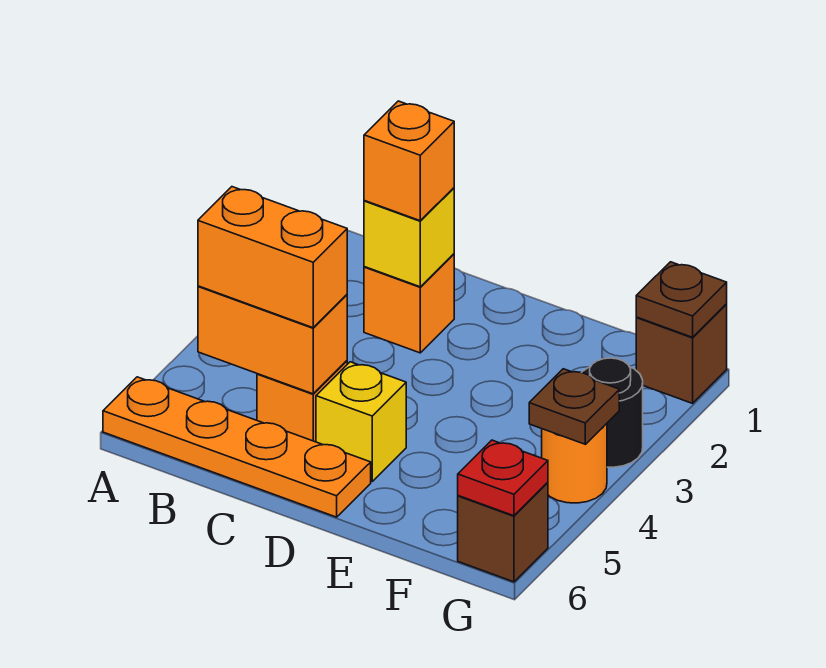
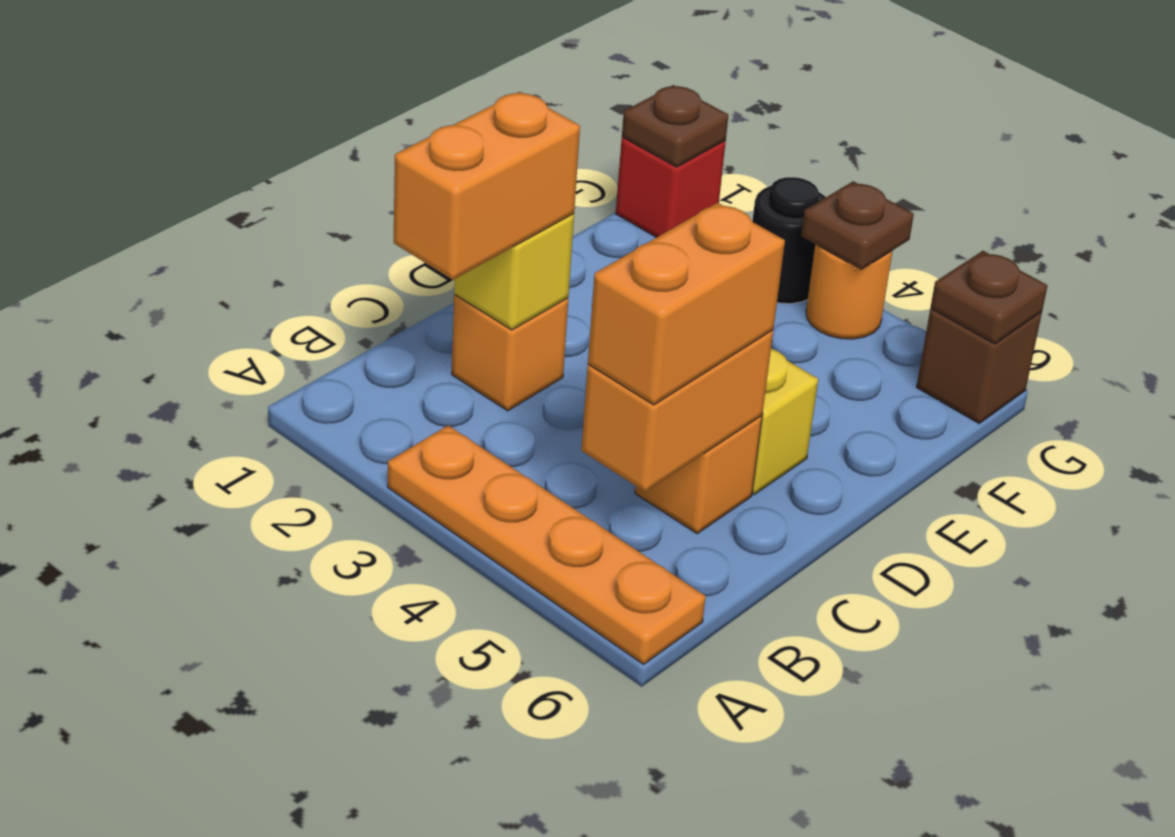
orange plate A6:D6 level 1 -> orange plate A3:A6 level 1
orange brick C2 level 3 -> orange brick B2:C2 level 3
brown brick G1 level 1 -> red brick G1 level 1
red plate G6 level 2 -> brown plate G6 level 2

